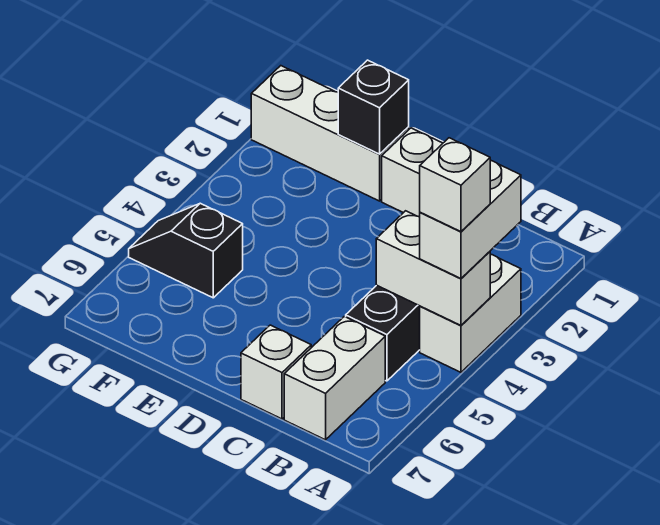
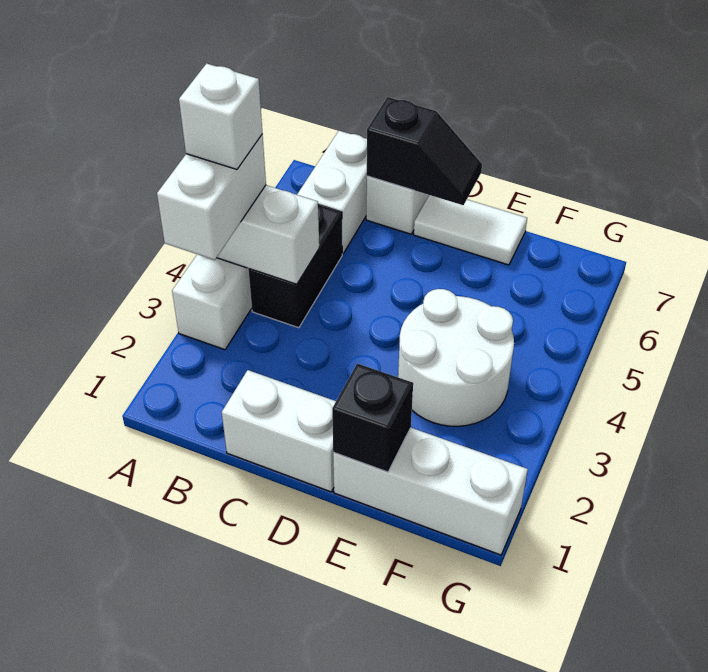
none -> white tile D7:E7 level 1
none -> white round brick E3:F4 level 1
black slope F5:G5 level 1 top F -> black slope C7:D7 level 2 top C

